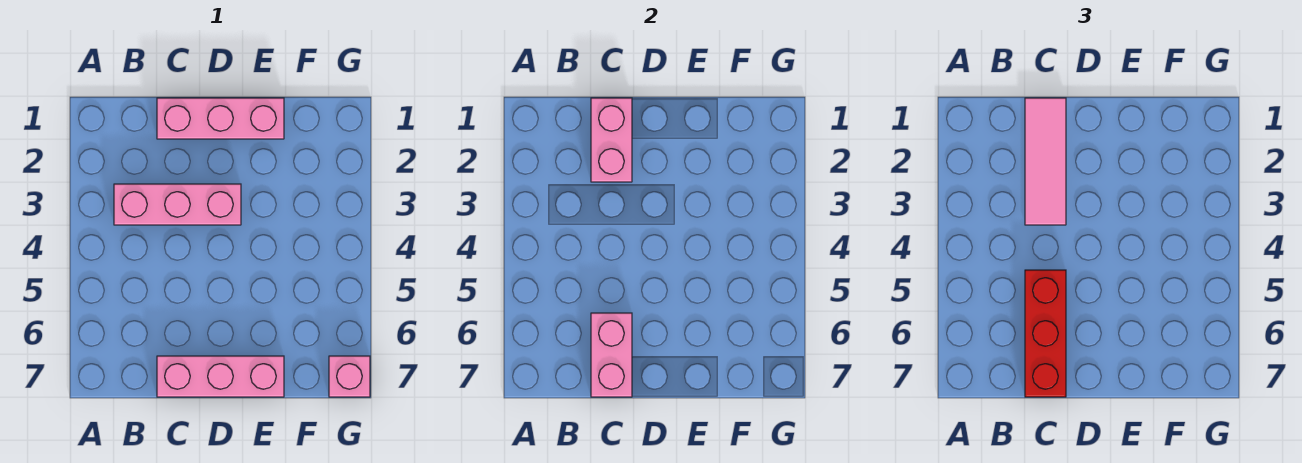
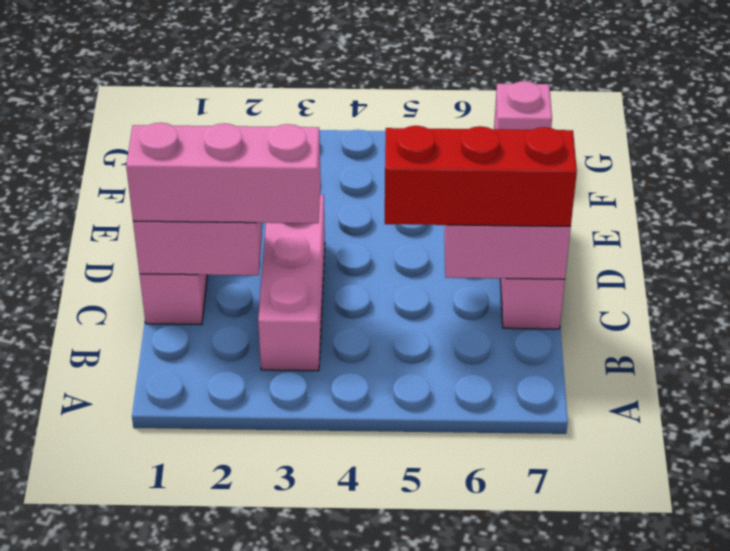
pink tile C1:C3 level 3 -> pink brick C1:C3 level 3

